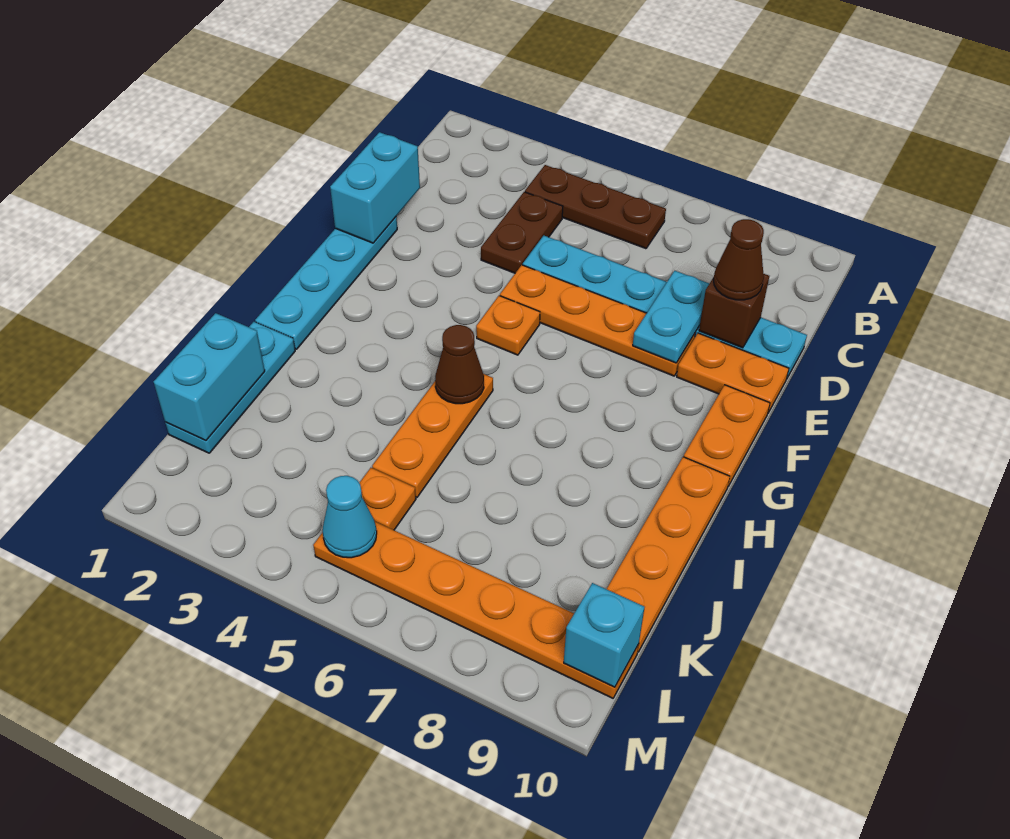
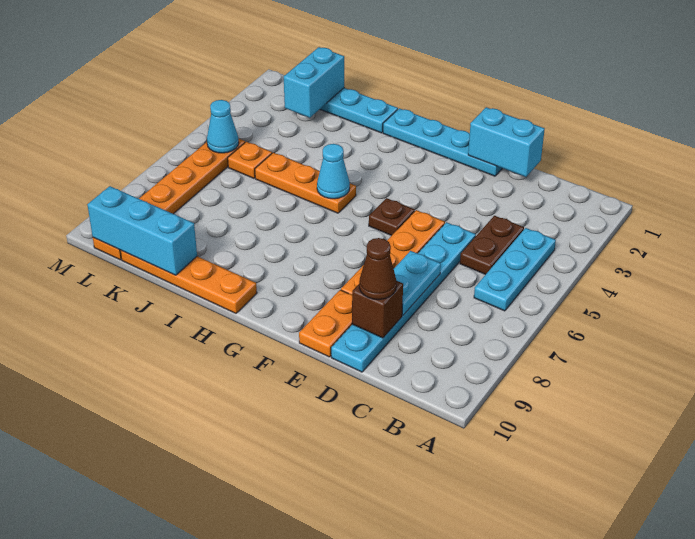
brown plate B4:B6 level 1 -> cyan plate B4:B6 level 1
brown plate C4:D4 level 1 -> brown plate C4:C5 level 1
cyan plate D8:E8 level 2 -> cyan plate D7:D8 level 2
orange plate F5 level 1 -> brown plate F5 level 1
orange plate F10:G10 level 1 -> none
brown cone H5 level 2 -> cyan cone H5 level 2
cyan brick J1:K1 level 2 -> cyan brick K1:K2 level 2
cyan brick L10 level 2 -> cyan brick J10:L10 level 2

